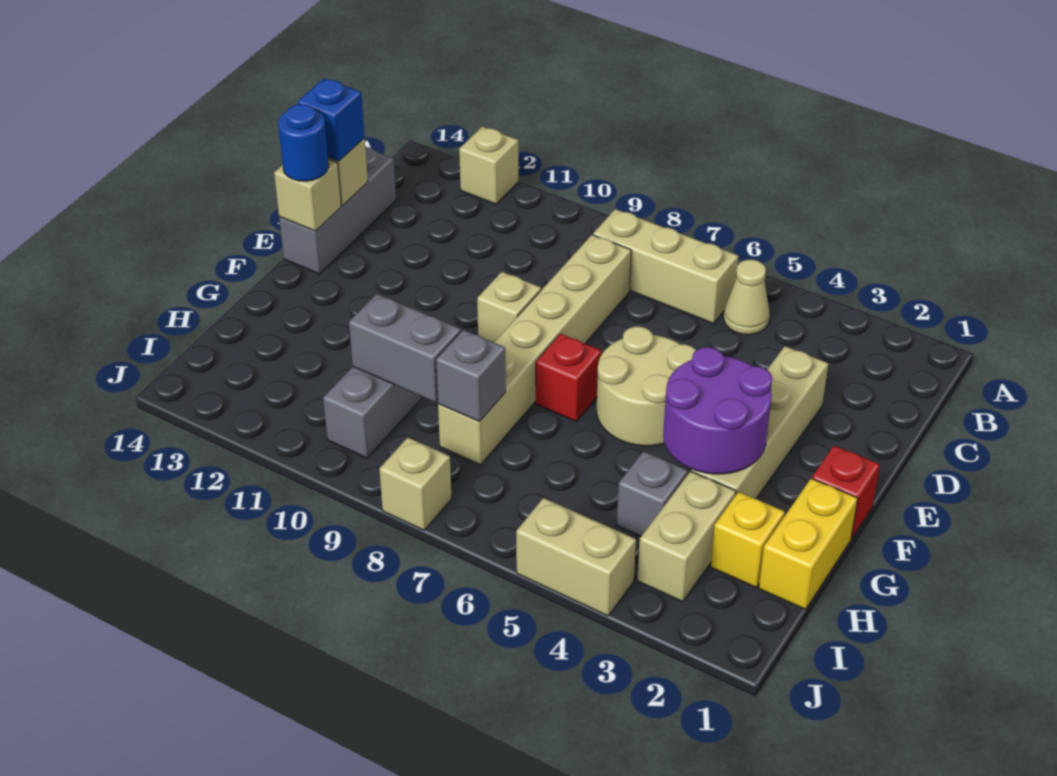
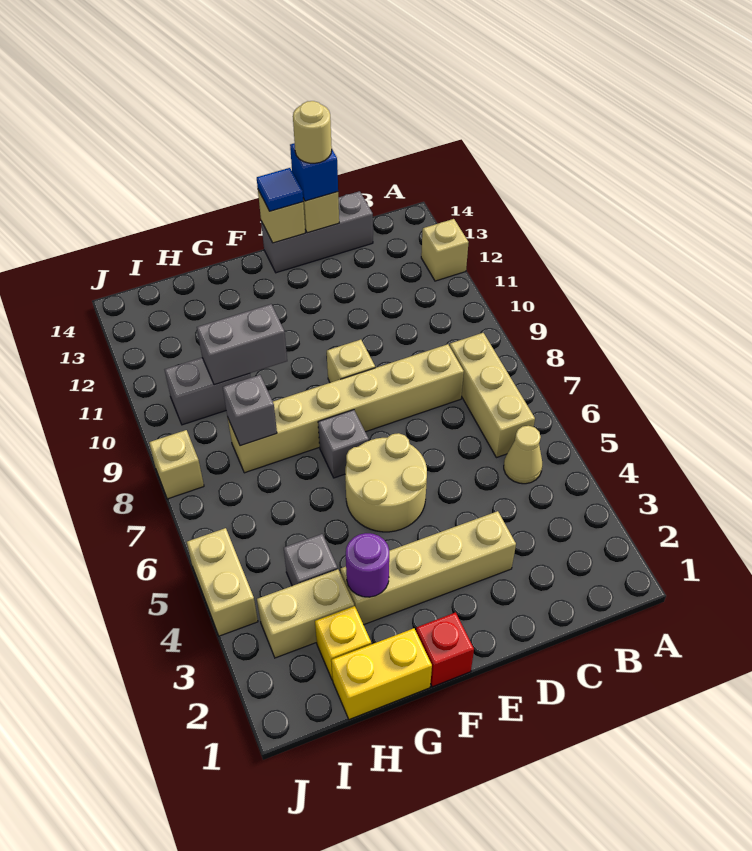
none -> tan round brick D14 level 4
blue round brick E14 level 3 -> blue tile E14 level 3
purple round brick F3:G4 level 2 -> purple round brick G3 level 2
red brick F7 level 1 -> grey brick F7 level 1
grey brick H9:H10 level 2 -> grey brick G10:H10 level 2

